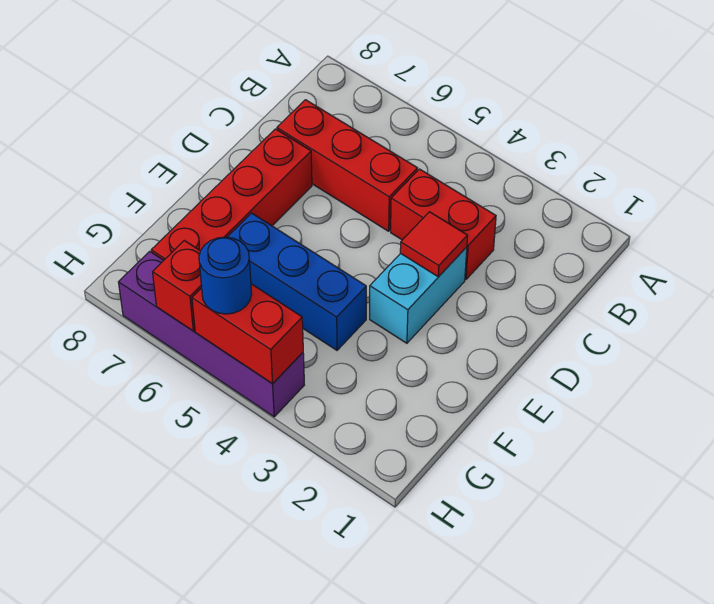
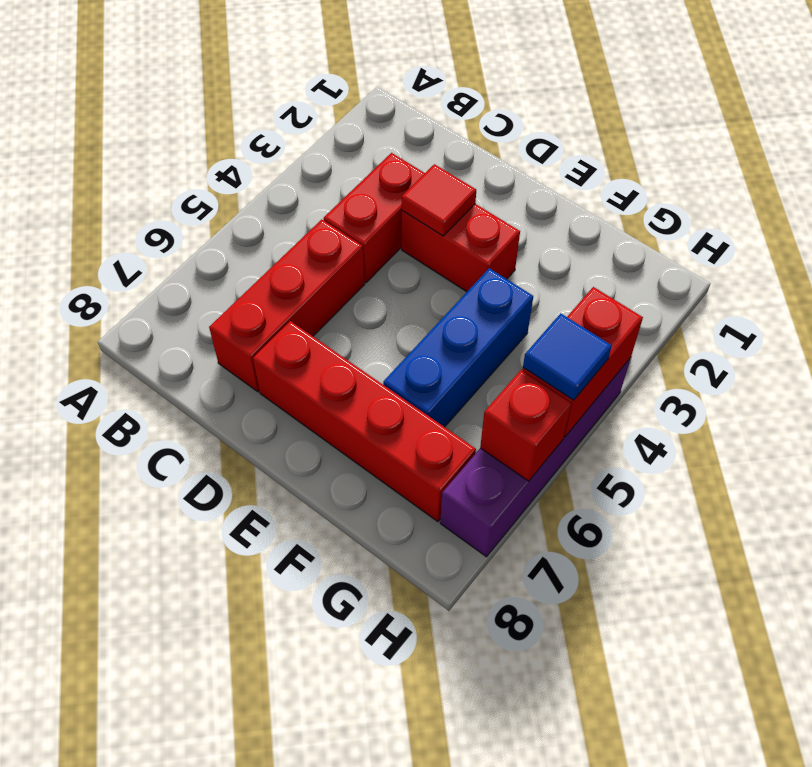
cyan brick D3:E3 level 1 -> red brick D3:E3 level 1
blue round brick H5 level 3 -> blue tile H5 level 3

